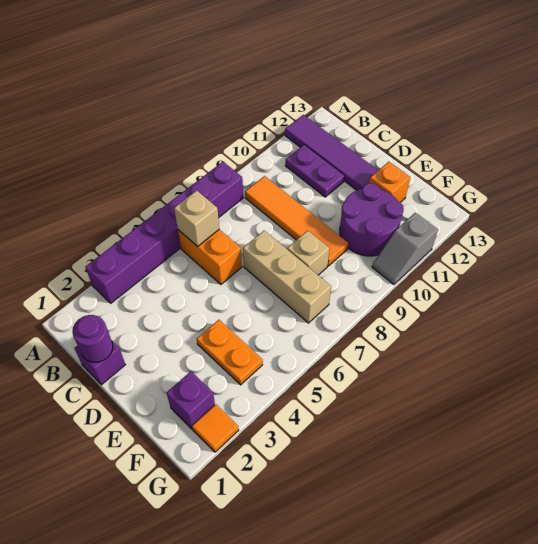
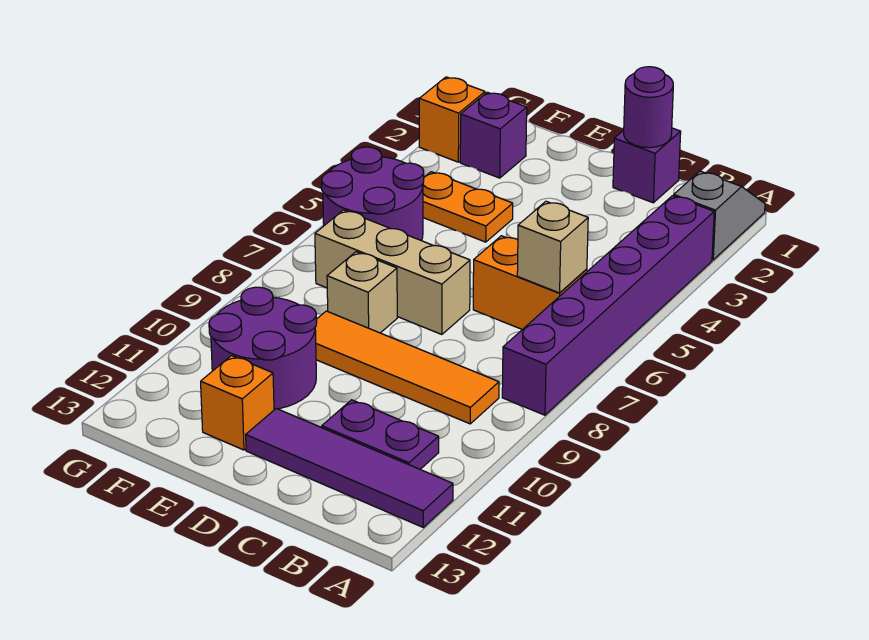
none -> purple round brick F5:G6 level 1
orange tile G2 level 1 -> orange brick G2 level 1
grey slope G10:G11 level 1 top 11 -> grey slope A1:A2 level 1 top 2

